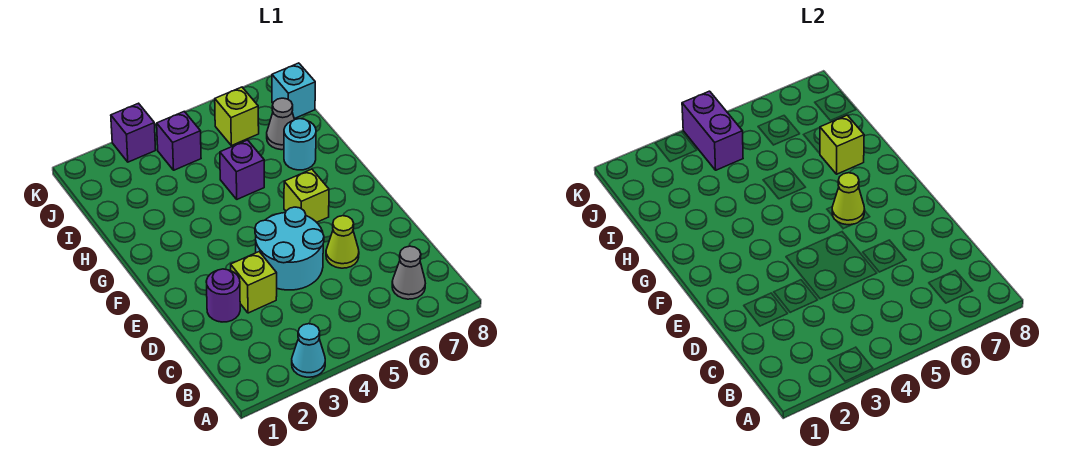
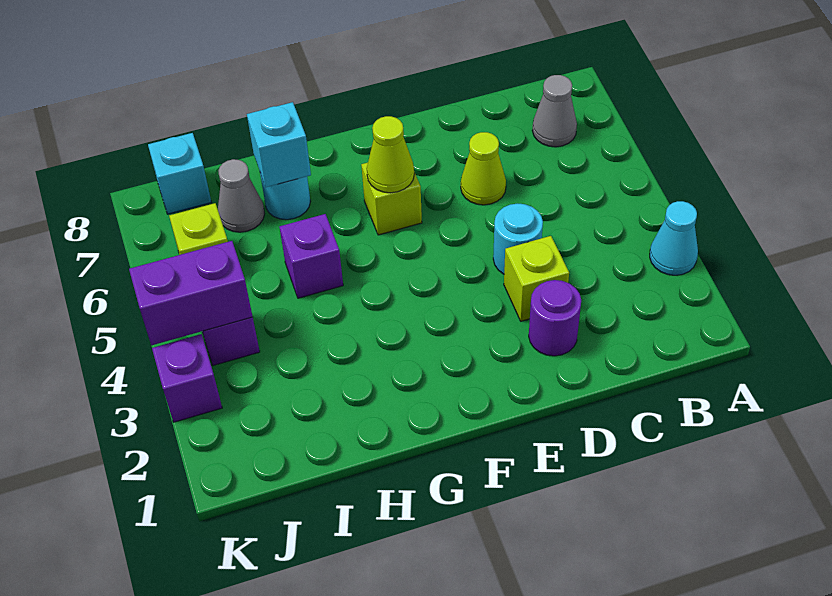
cyan round brick D4:E5 level 1 -> cyan round brick D4 level 1
lime brick H7 level 2 -> cyan brick H7 level 2

